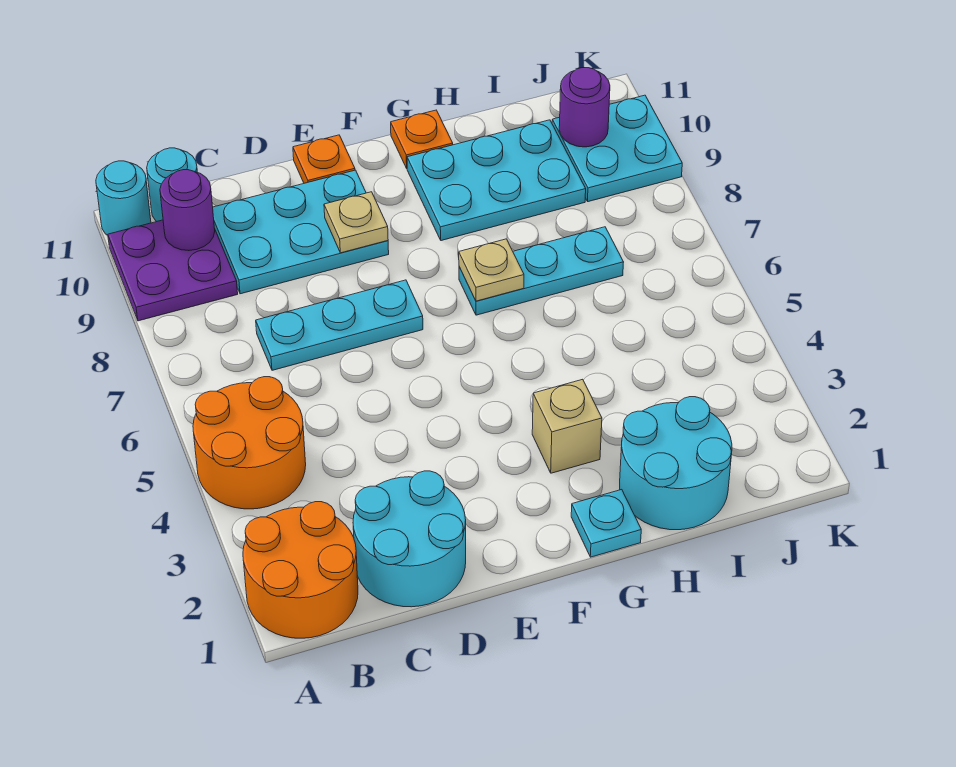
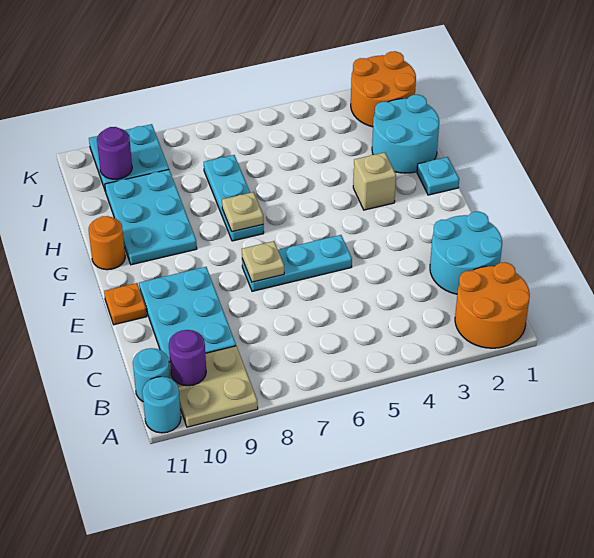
orange round brick A4:B5 level 1 -> orange round brick J1:K2 level 1
purple plate A9:B10 level 1 -> tan plate A9:B10 level 1
cyan plate C7:E7 level 1 -> cyan plate E5:E7 level 1
tan plate E9 level 2 -> tan plate E7 level 2
orange plate G11 level 1 -> orange round brick G11 level 1

